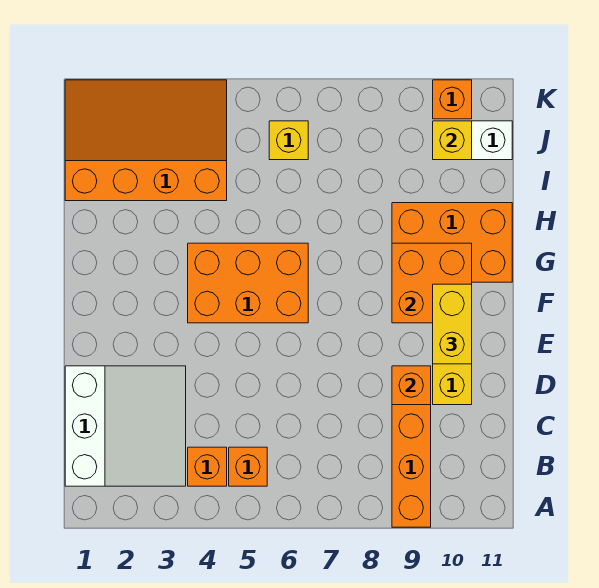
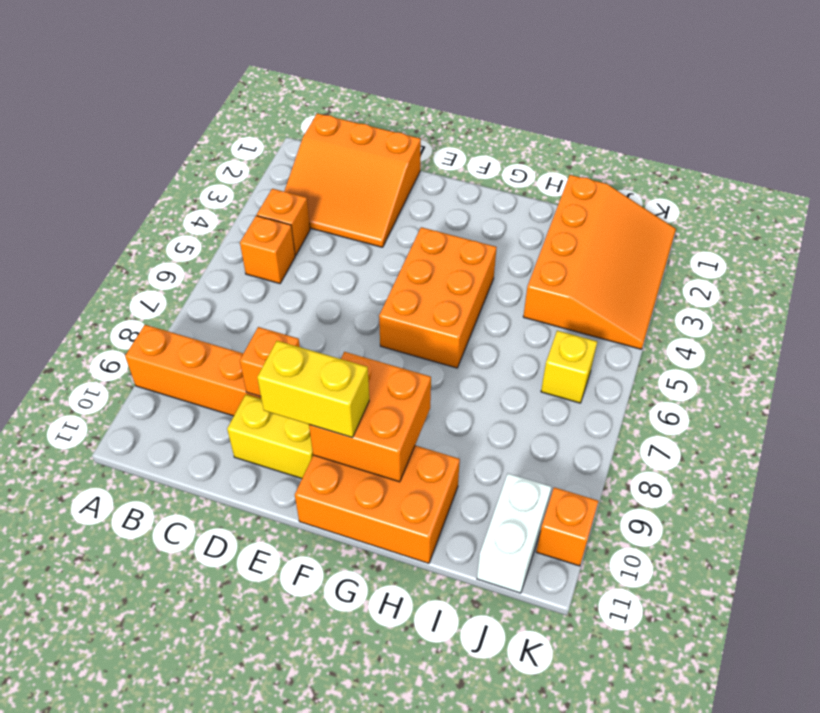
white slope B1:D3 level 1 top 1 -> orange slope B1:D3 level 1 top 1
orange brick G9:H11 level 1 -> orange brick F10:H11 level 1
yellow brick J10 level 2 -> none

